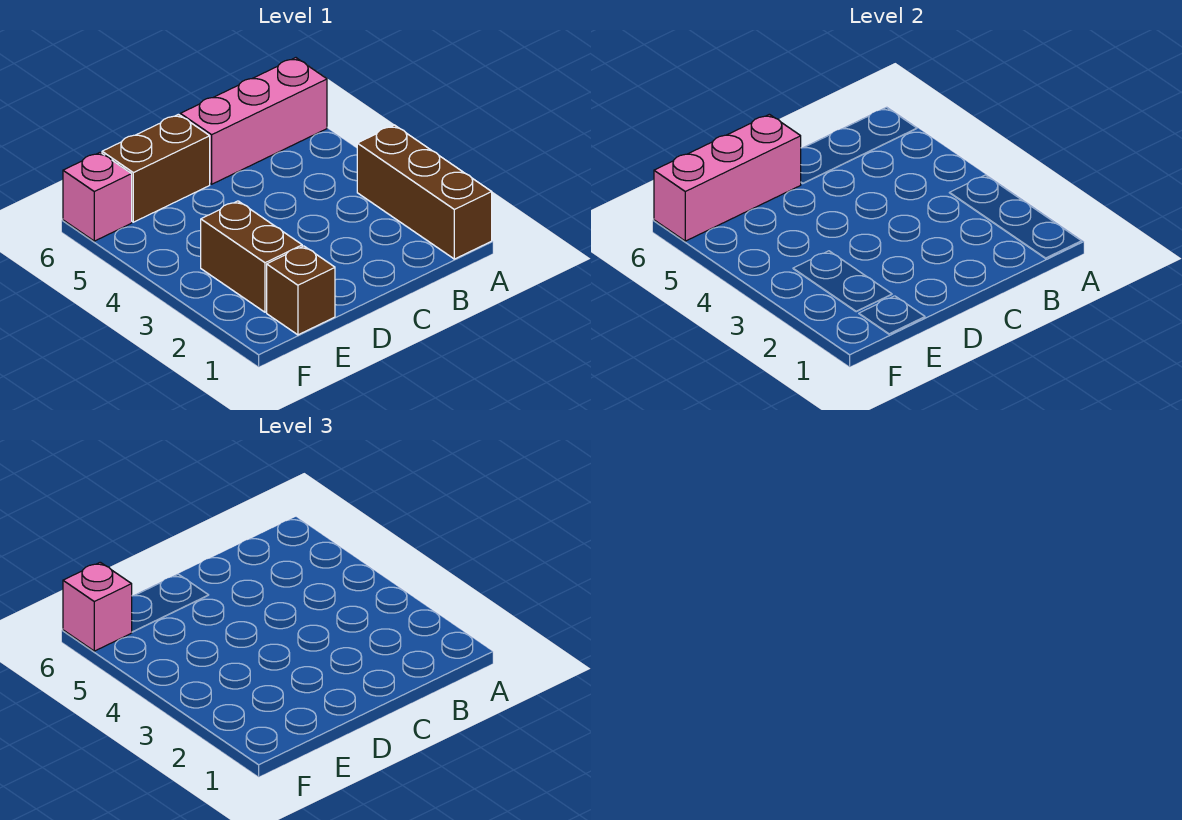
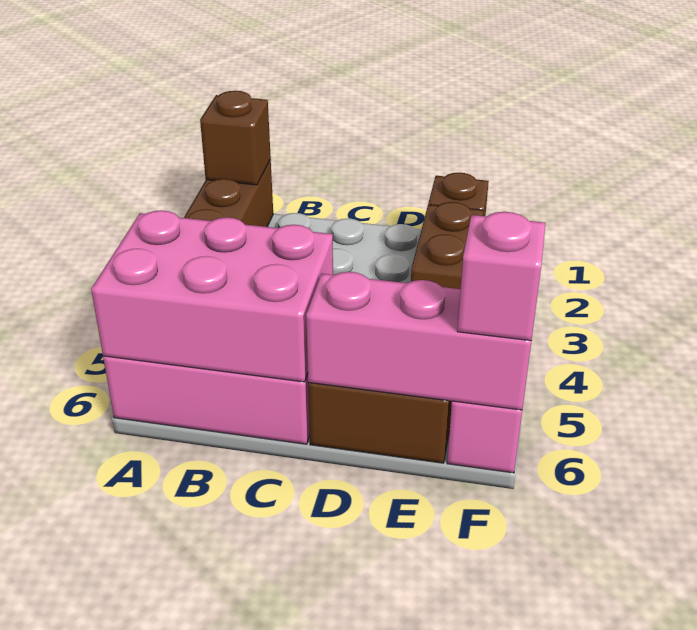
none -> brown brick A1 level 2
none -> pink brick A5:C6 level 2

